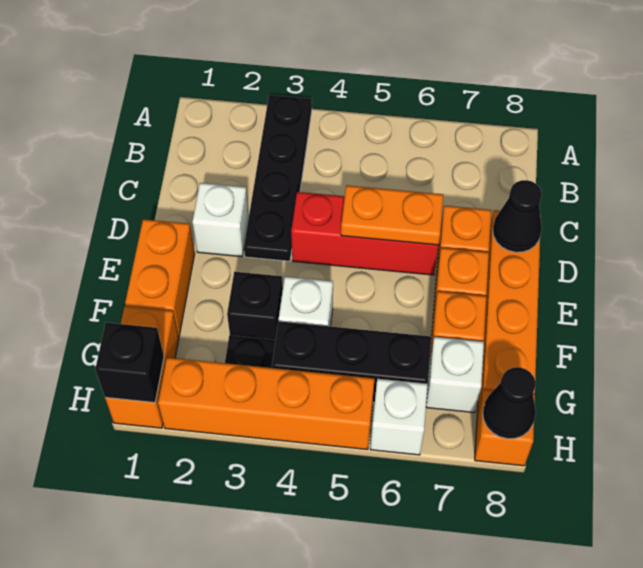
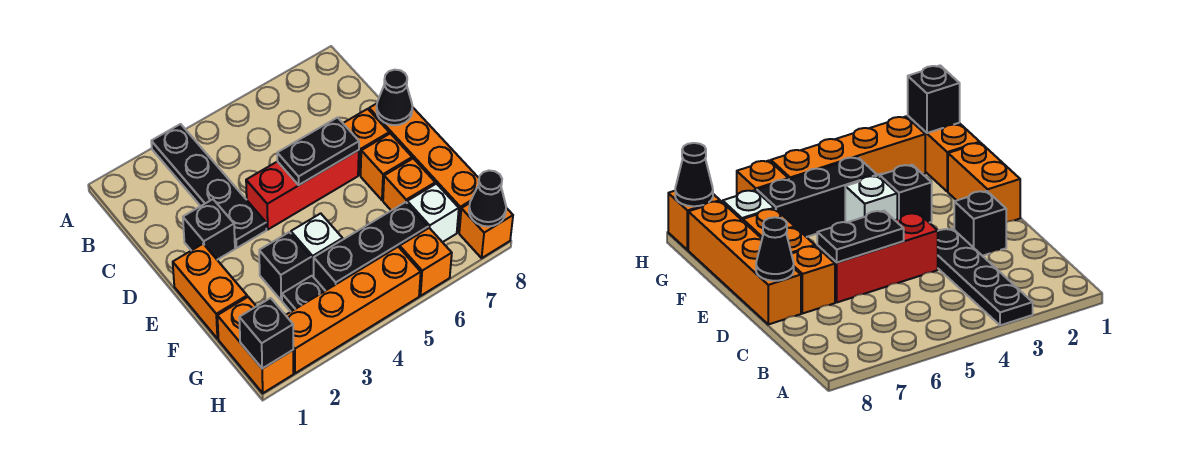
white brick D2 level 1 -> black brick D2 level 1
orange plate D5:D6 level 2 -> black plate D5:D6 level 2
white brick H6 level 1 -> orange brick H6 level 1

